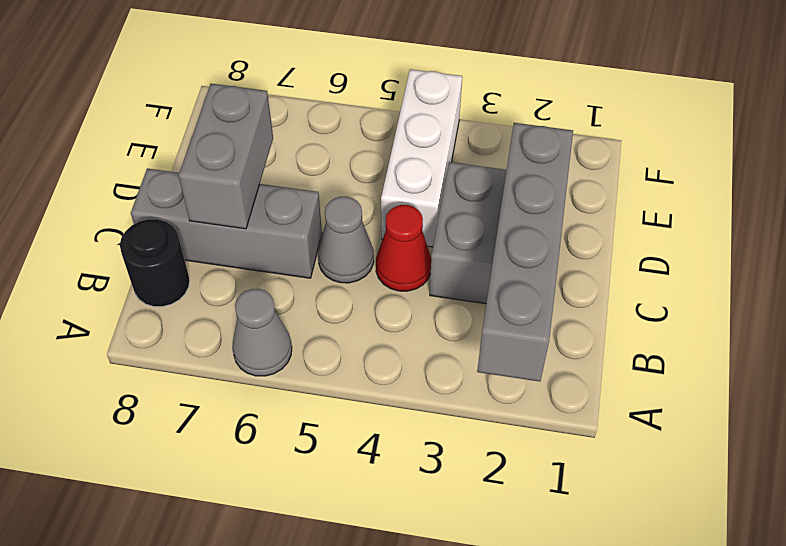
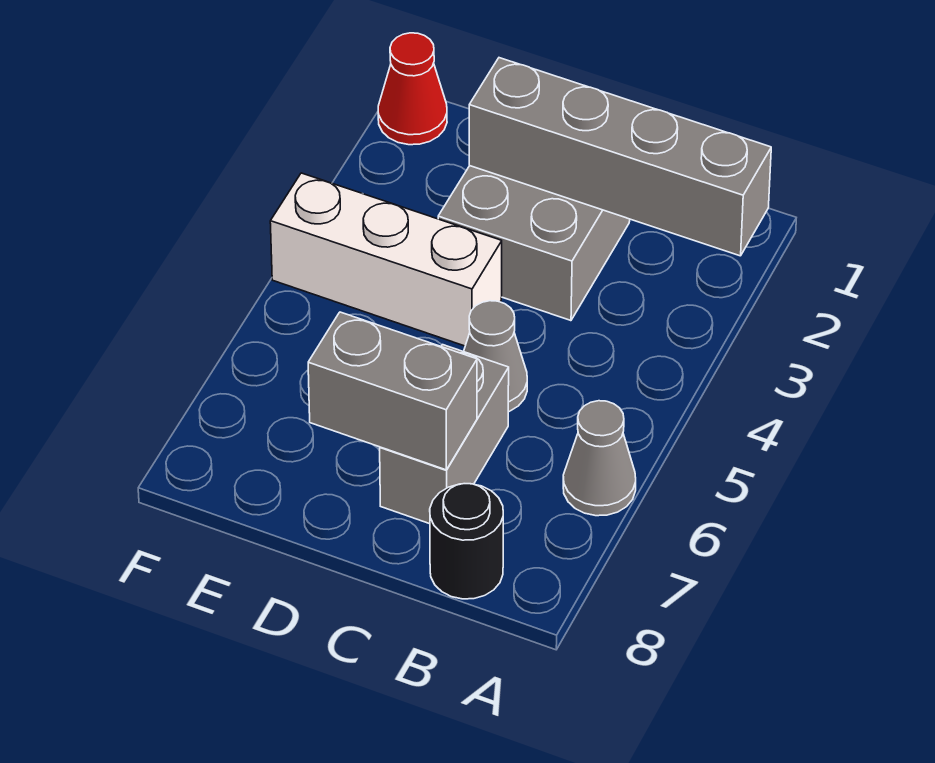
red cone C4 level 1 -> red cone F1 level 1
grey brick C6:C8 level 1 -> grey brick C6:C7 level 1

